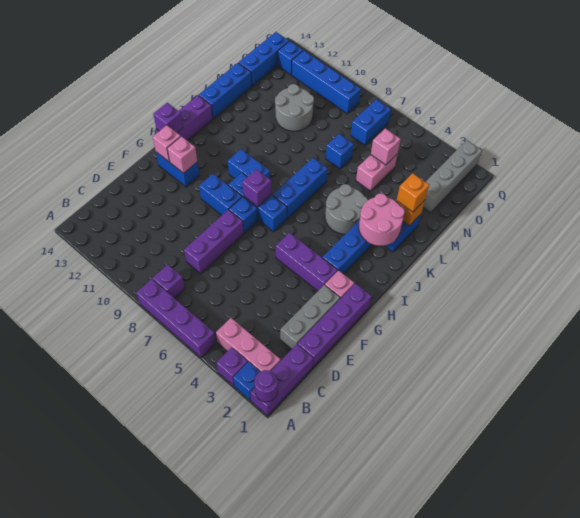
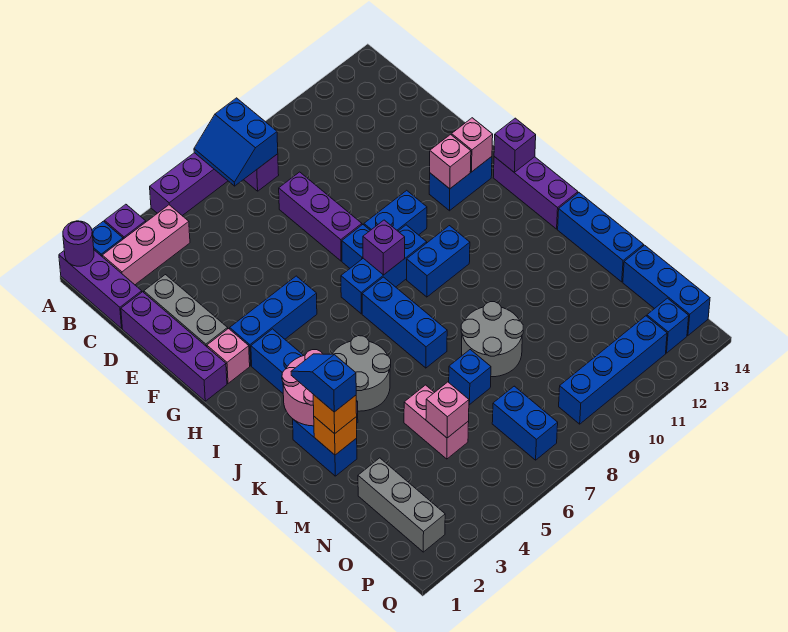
none -> blue slope A7:B8 level 2 top 8
purple brick G3:G5 level 1 -> blue brick G3:G5 level 1
none -> blue slope K2:L2 level 4 top L
grey round brick M10:N11 level 1 -> grey round brick L8:M9 level 1
grey brick N2:Q2 level 1 -> grey brick N2:P2 level 1

